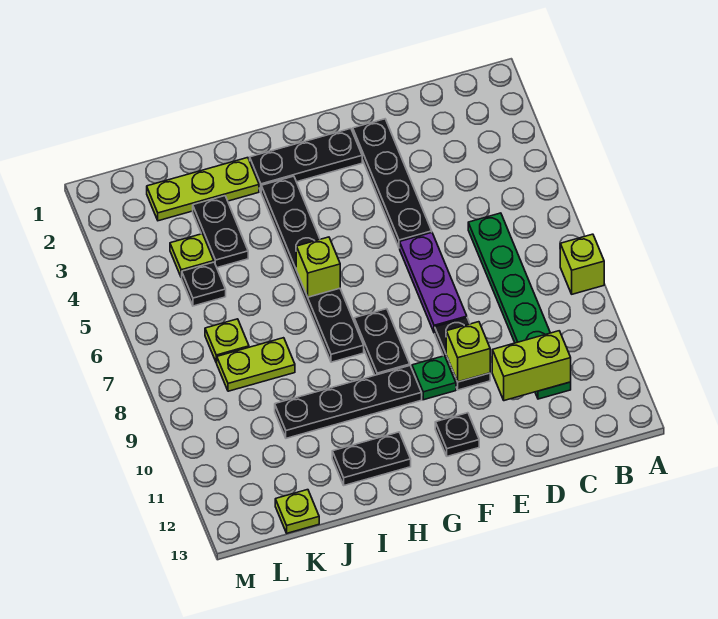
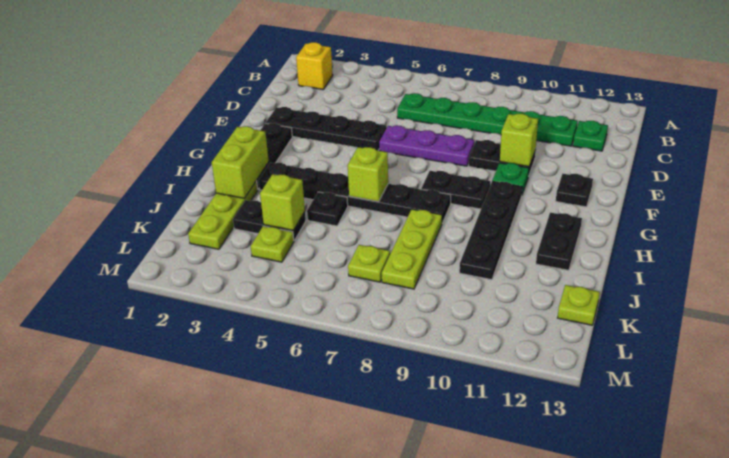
lime brick A8 level 1 -> lime brick J4 level 2
none -> yellow brick B2 level 1
lime brick C11:D11 level 2 -> lime brick H2:I2 level 2
none -> green plate C12 level 1
lime plate J8:K8 level 1 -> lime plate I8:K8 level 1
black plate K5 level 1 -> black plate I5 level 1

